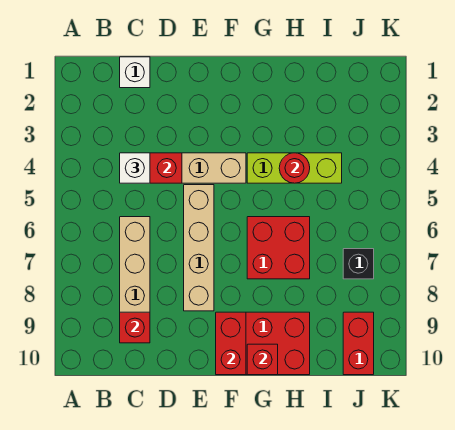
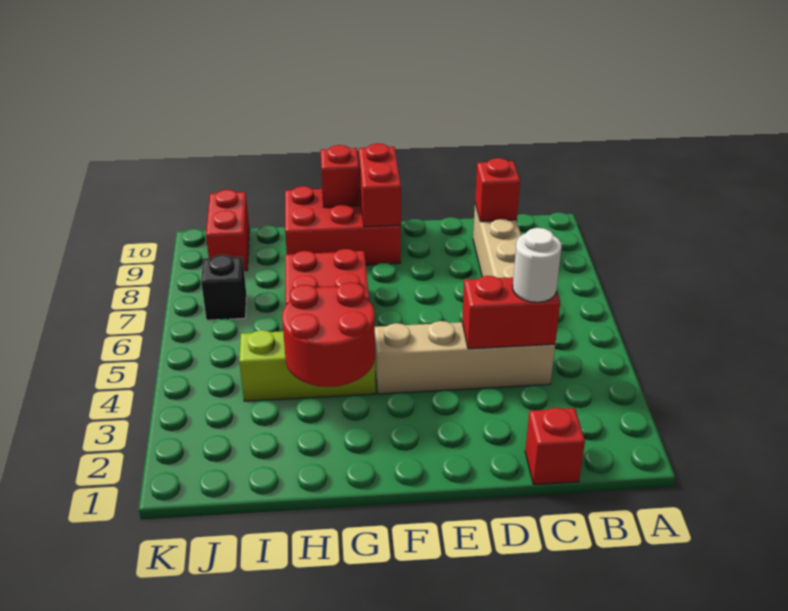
white brick C1 level 1 -> red brick C1 level 1
white brick C4 level 3 -> white round brick C4 level 3
tan brick E5:E8 level 1 -> none
red round brick H4 level 2 -> red round brick G3:H4 level 2

